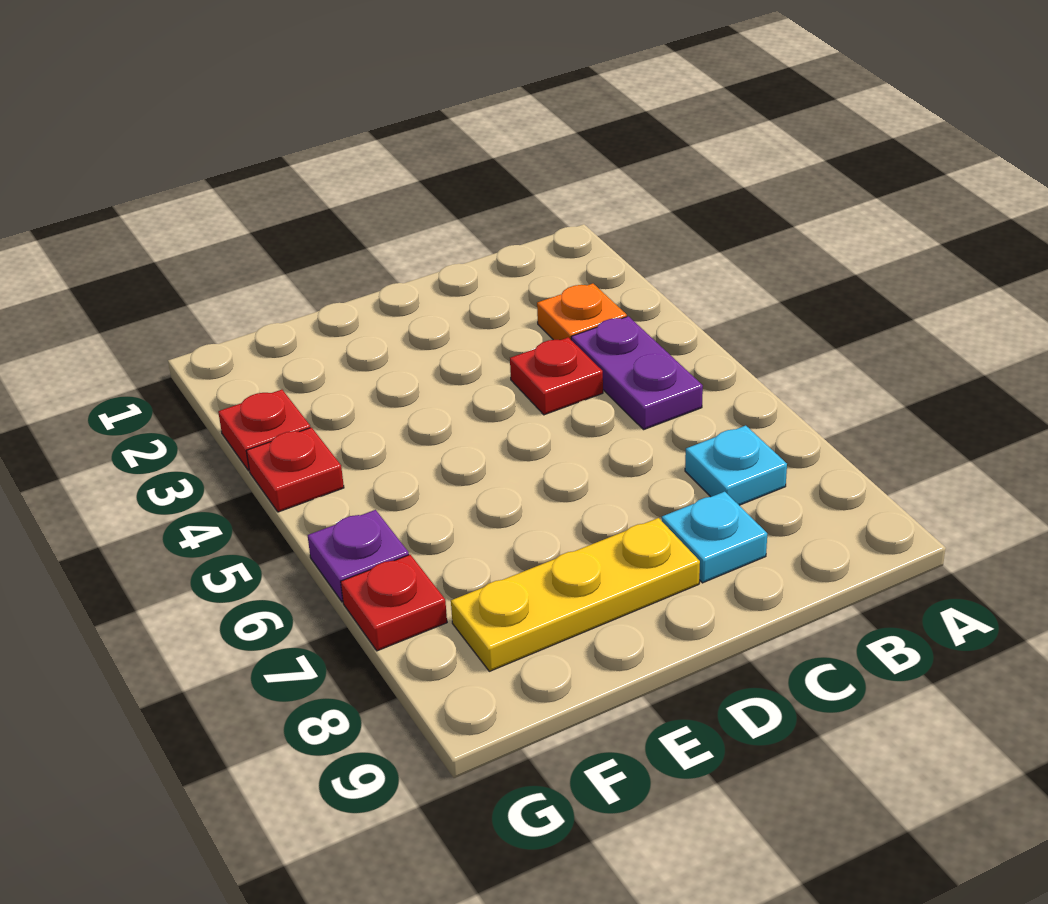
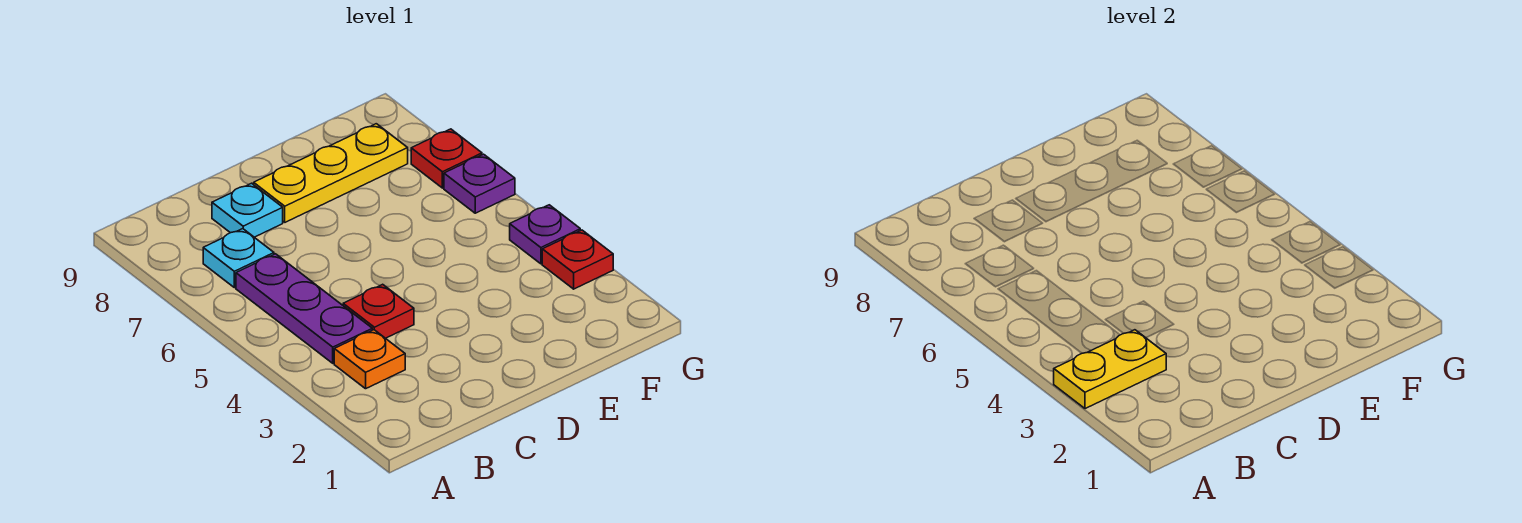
none -> yellow plate A3:B3 level 2
purple plate B4:B5 level 1 -> purple plate B4:B6 level 1
red plate G4 level 1 -> purple plate G4 level 1

